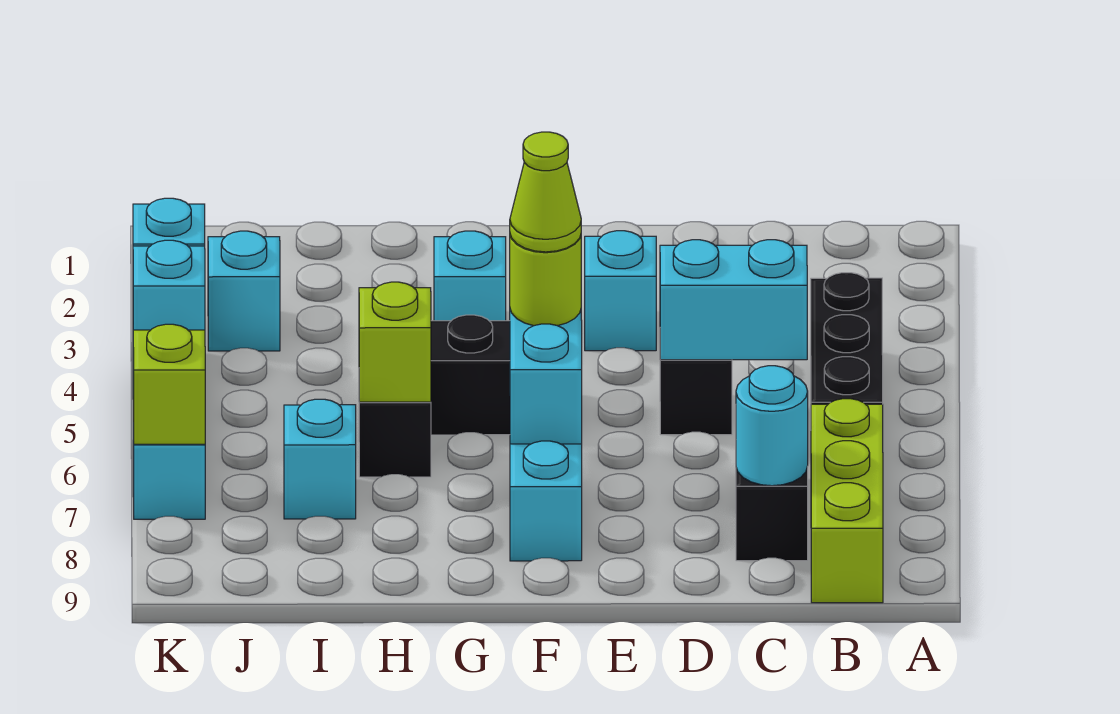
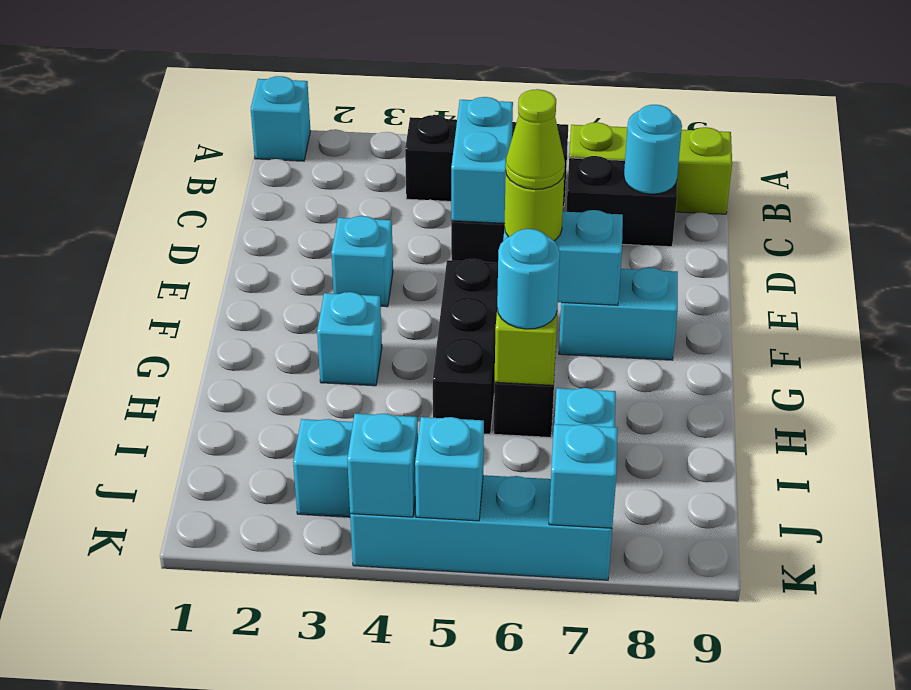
none -> cyan brick A1 level 1
none -> cyan round brick H6 level 3
lime brick K7 level 2 -> cyan brick K7 level 2

